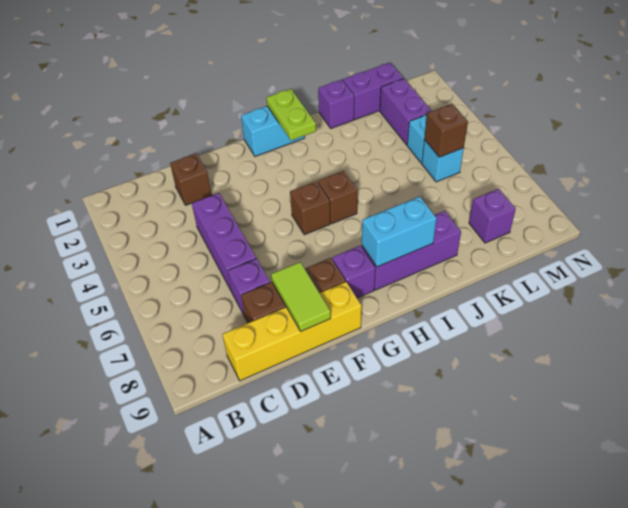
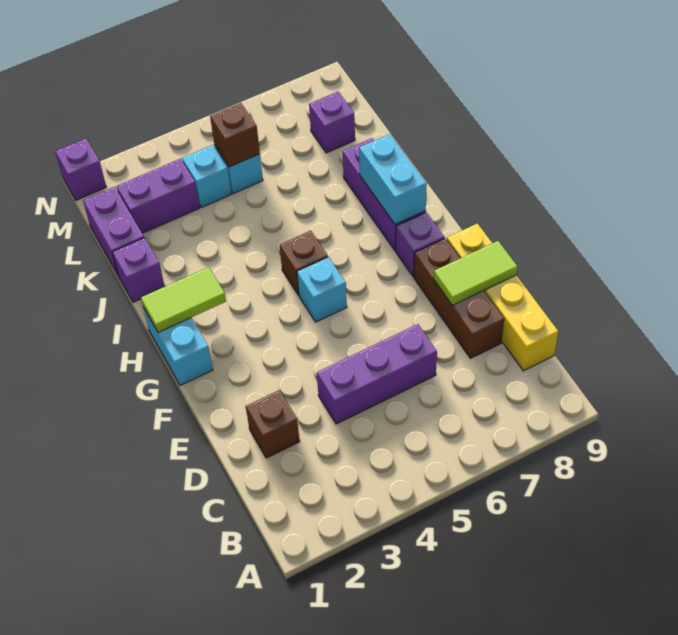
purple brick D7 level 1 -> purple brick N1 level 1
brown brick G5 level 1 -> cyan brick G5 level 1
lime plate H1:H2 level 2 -> lime tile H1:H2 level 2

